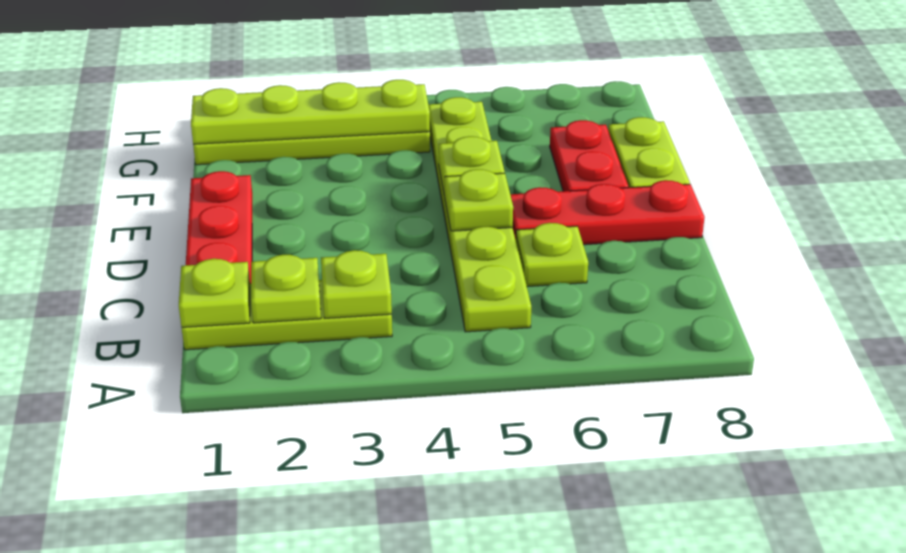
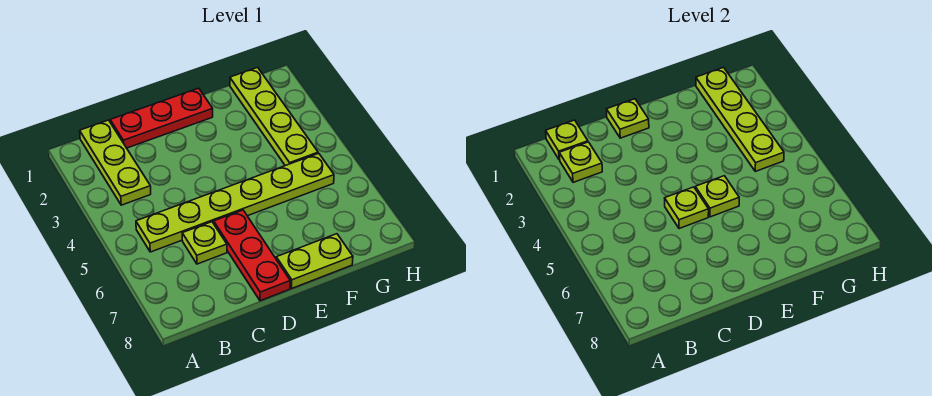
lime plate B3 level 2 -> lime plate D1 level 2
red plate E7:F7 level 1 -> none

